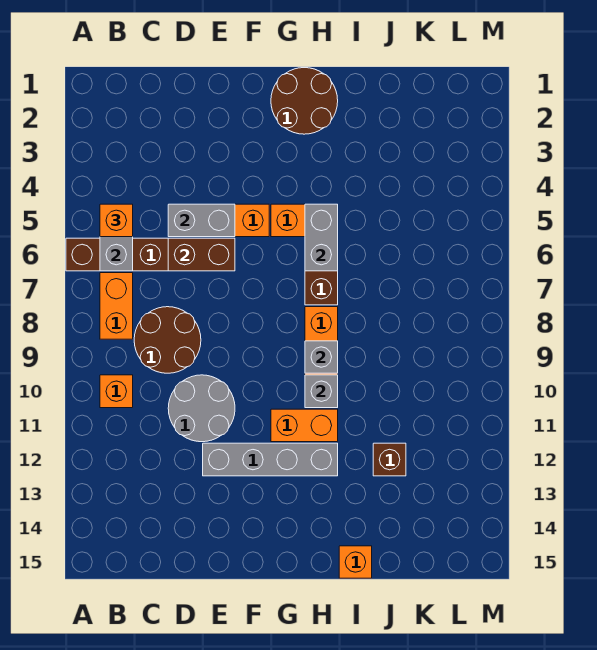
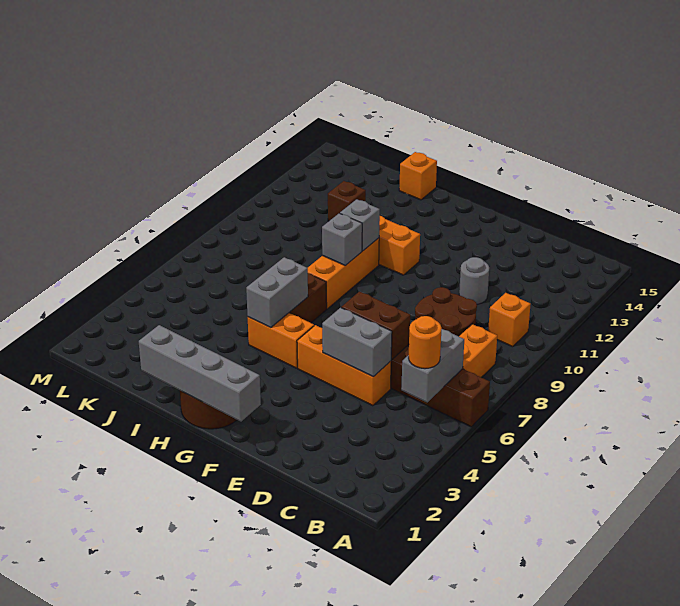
orange brick B5 level 3 -> orange round brick B5 level 3
grey round brick D10:E11 level 1 -> grey round brick D11 level 1
grey brick E12:H12 level 1 -> grey brick F1:I1 level 2

